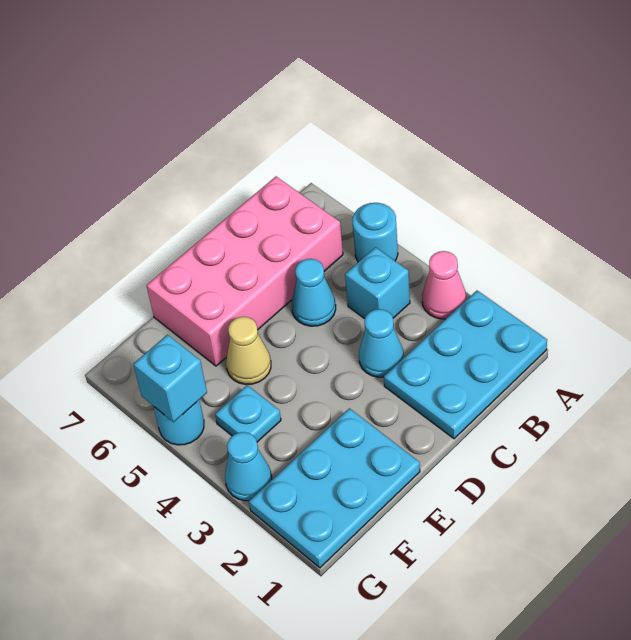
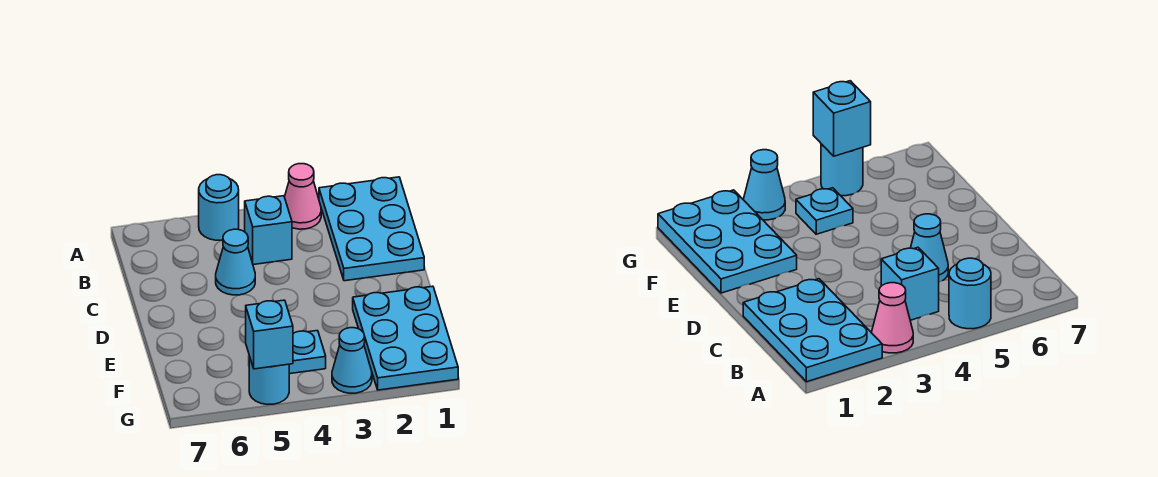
pink brick B6:E7 level 1 -> none
cyan cone C3 level 1 -> none
tan cone E5 level 1 -> none

